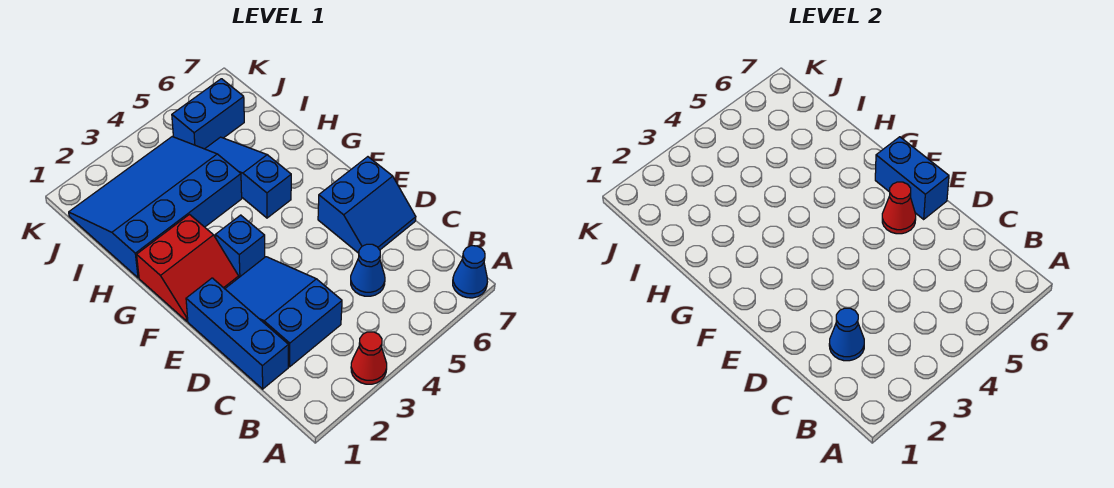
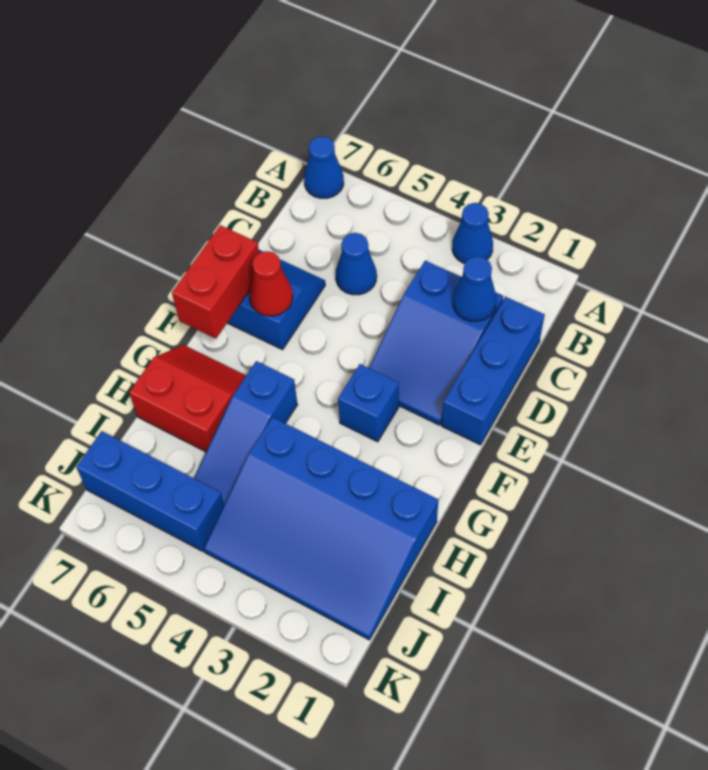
red cone A3 level 1 -> blue cone A3 level 1
blue brick E7:F7 level 2 -> red brick E7:F7 level 2
red slope F1:G2 level 1 top G -> red slope G6:H7 level 1 top H
blue brick J5:J6 level 1 -> blue brick J5:J7 level 1

